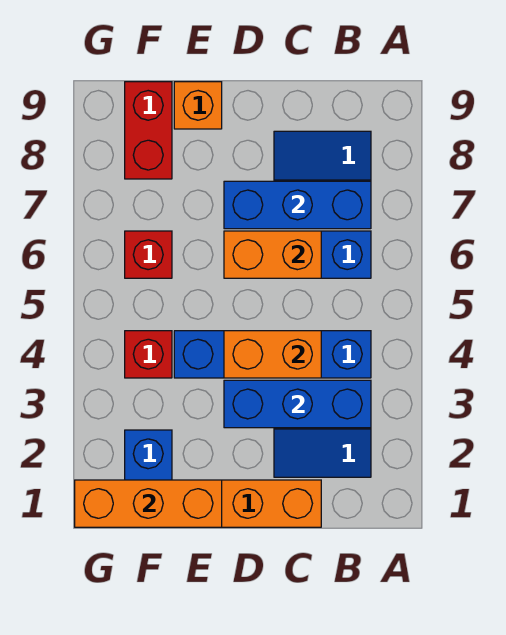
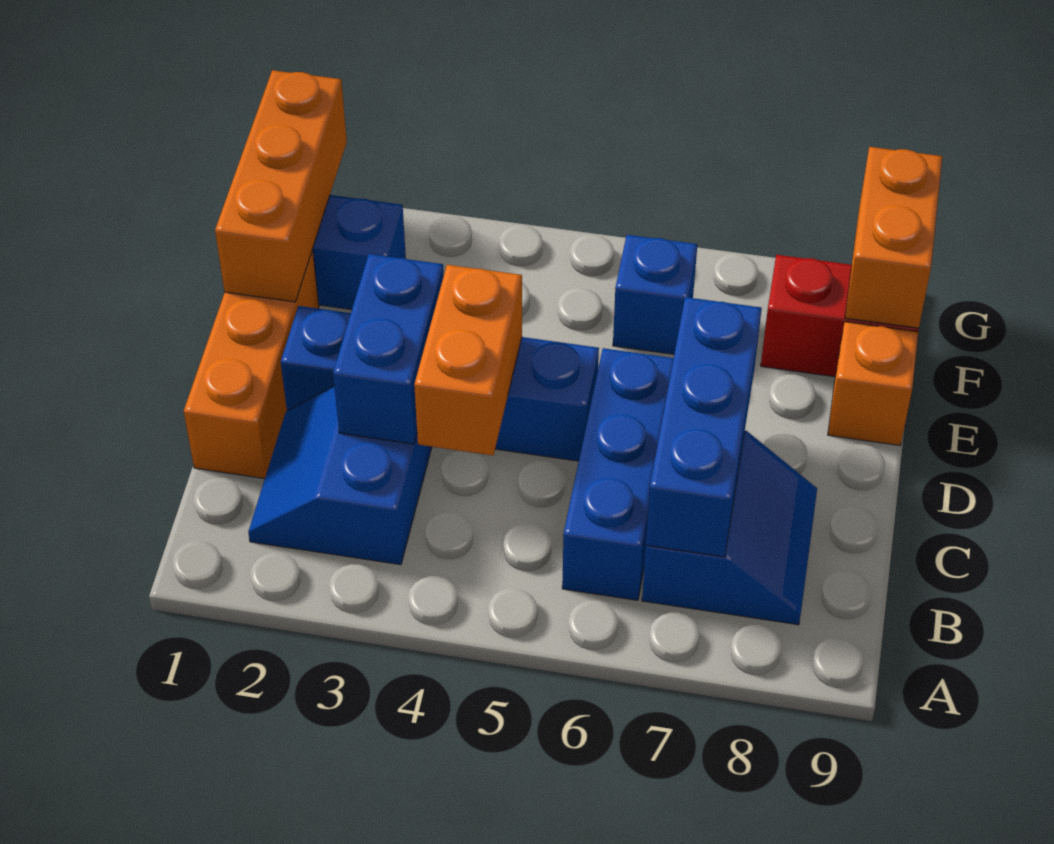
blue brick B3:D3 level 2 -> blue brick C3:D3 level 2
blue brick B4:E4 level 1 -> blue brick D2:D5 level 1
orange brick C6:D6 level 2 -> orange brick F9:G9 level 2
red brick F4 level 1 -> none
red brick F6 level 1 -> blue brick F6 level 1

